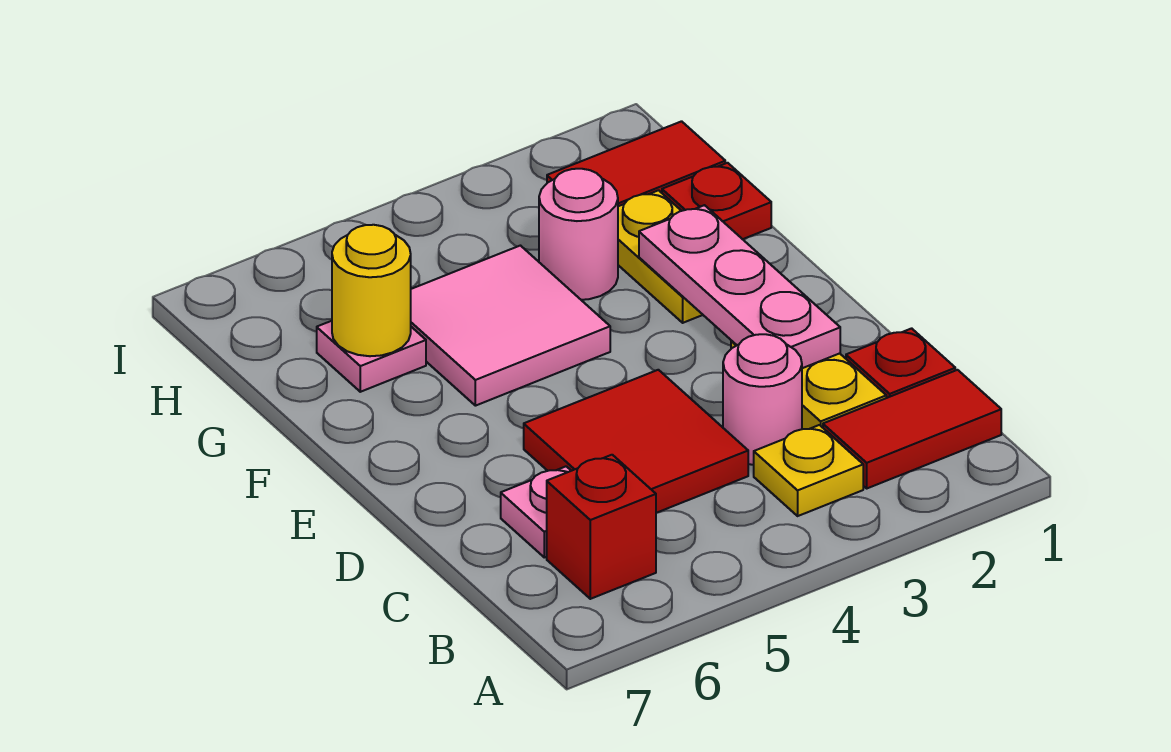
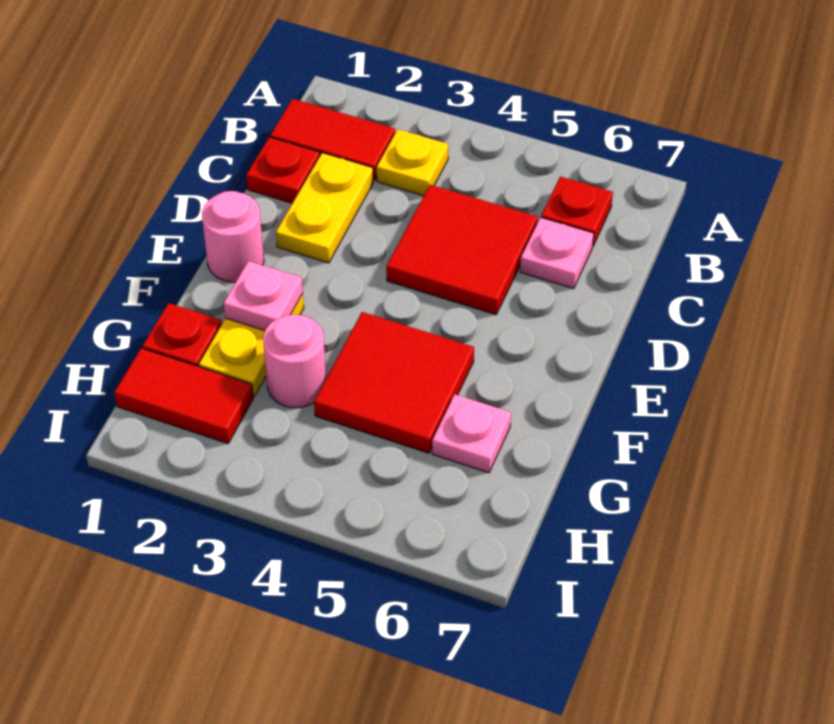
red brick B6 level 1 -> red plate B6 level 1
pink round brick C3 level 1 -> pink round brick E1 level 1
pink plate D2:F2 level 2 -> pink plate F2 level 2
pink tile F4:G5 level 1 -> red tile F4:G5 level 1
yellow round brick G6 level 2 -> none

